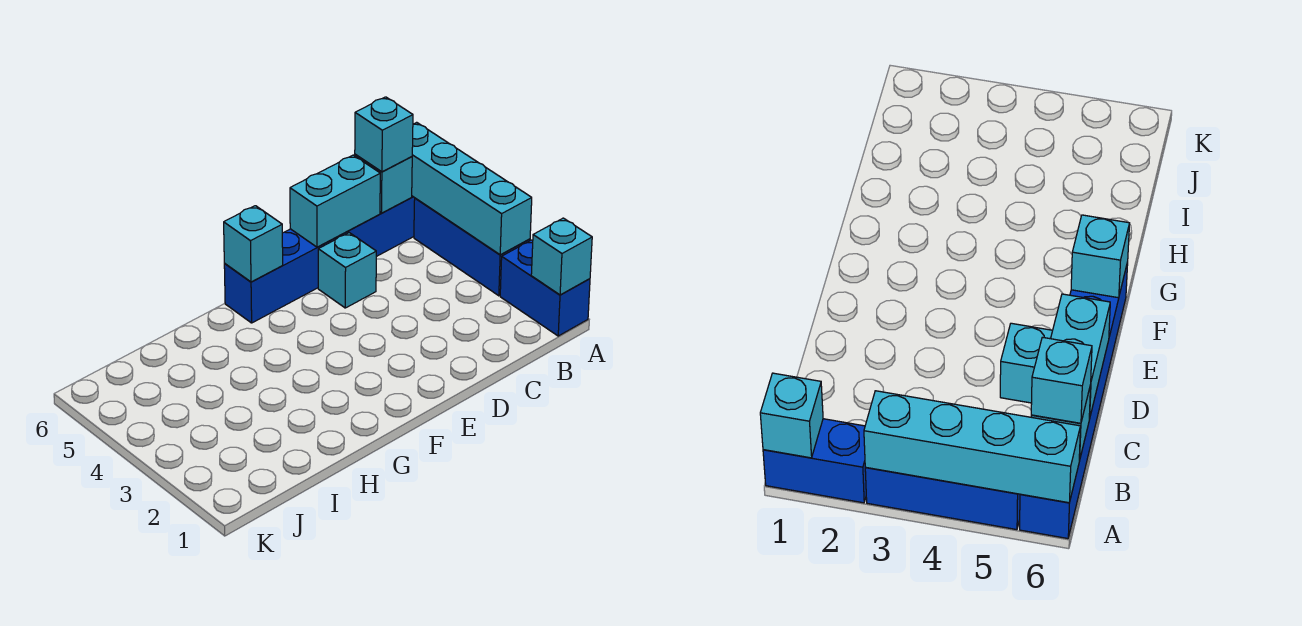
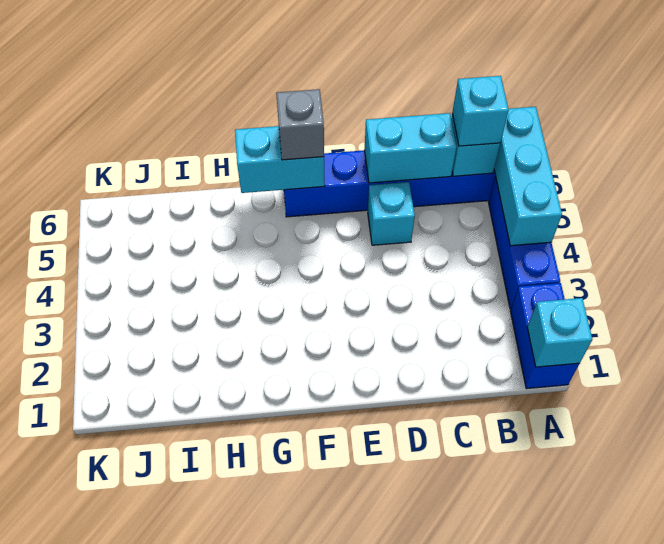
cyan brick A3:A6 level 2 -> cyan brick A4:A6 level 2
cyan brick F6 level 2 -> cyan brick F6:G6 level 2
none -> grey brick F6 level 3

